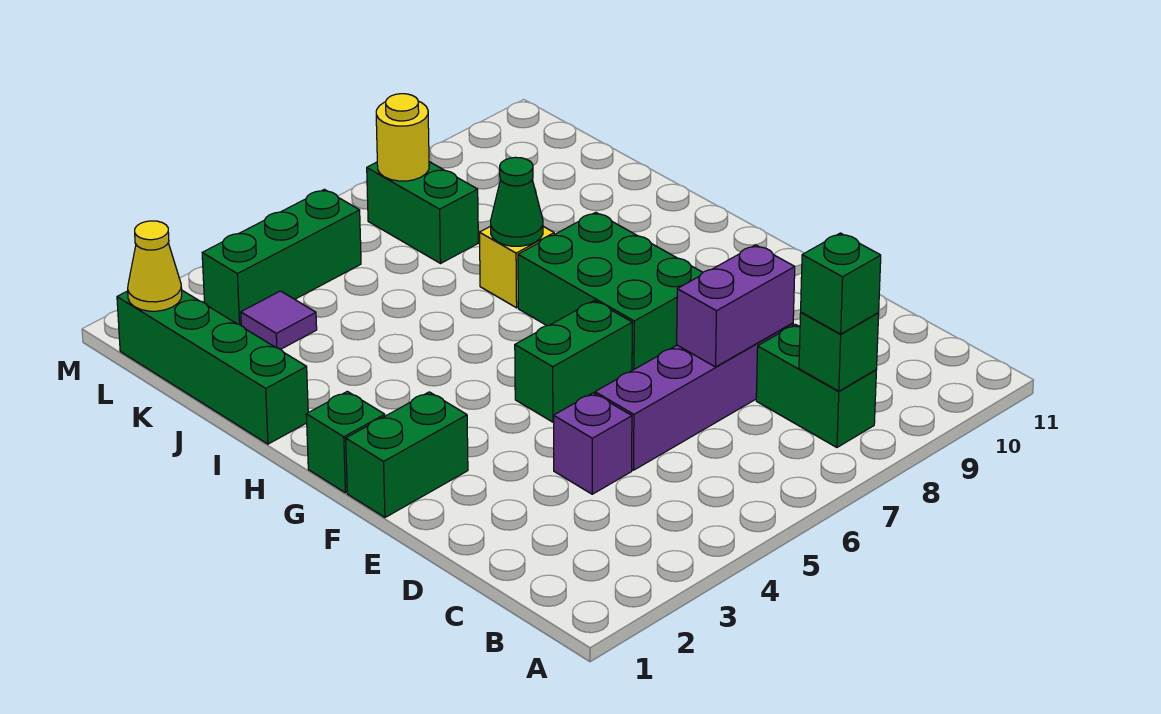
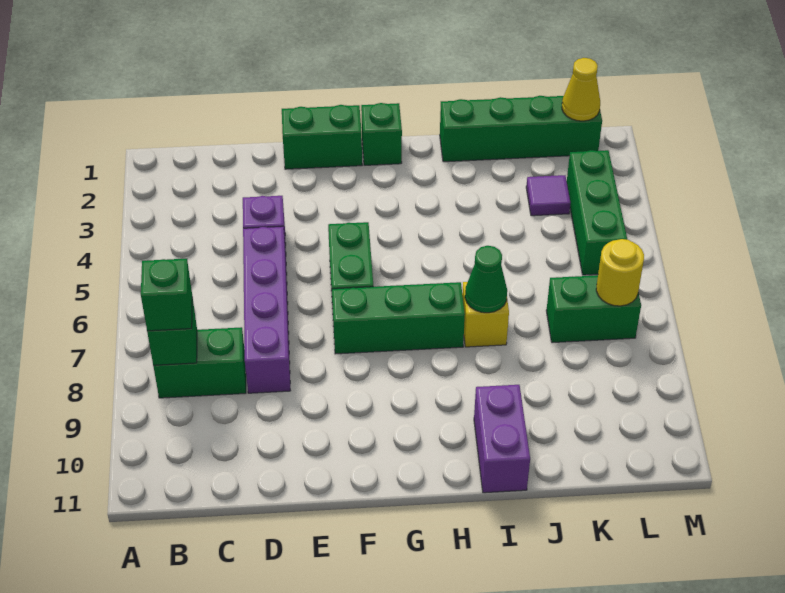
purple brick D7:D8 level 2 -> purple brick I10:I11 level 1
green brick F1:F2 level 1 -> green brick E1:F1 level 1
green brick F7:H8 level 1 -> green brick F7:H7 level 1

